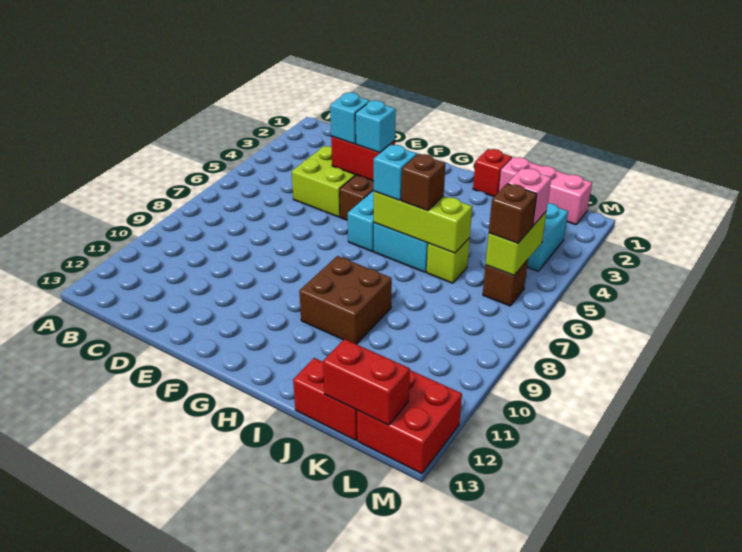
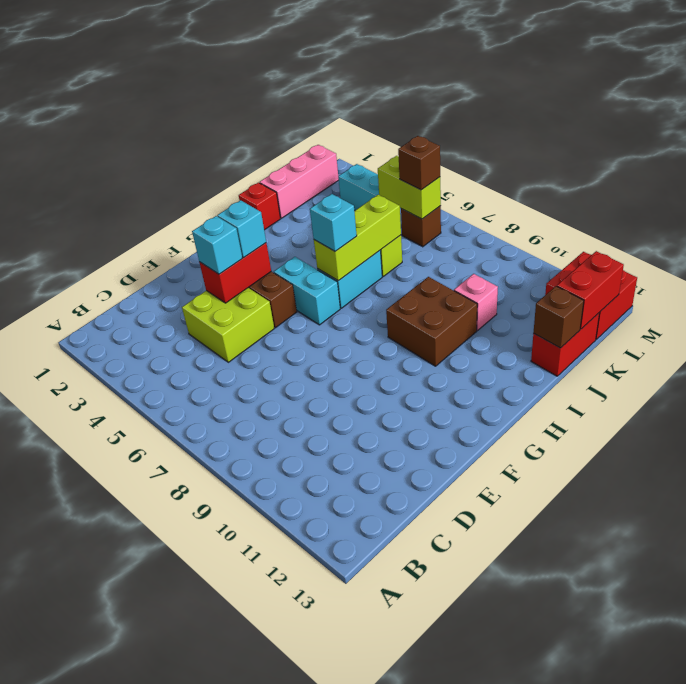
brown brick I6 level 3 -> brown brick J13 level 2
pink brick L5 level 3 -> pink brick J10 level 1

